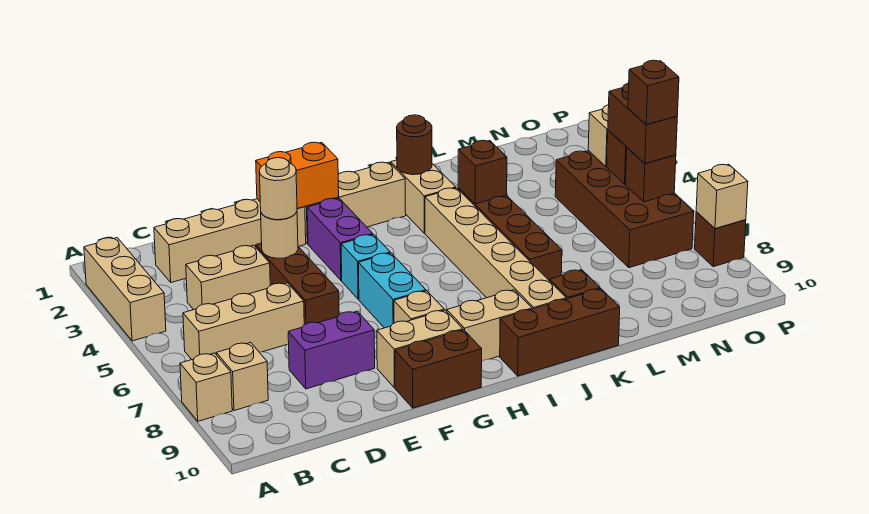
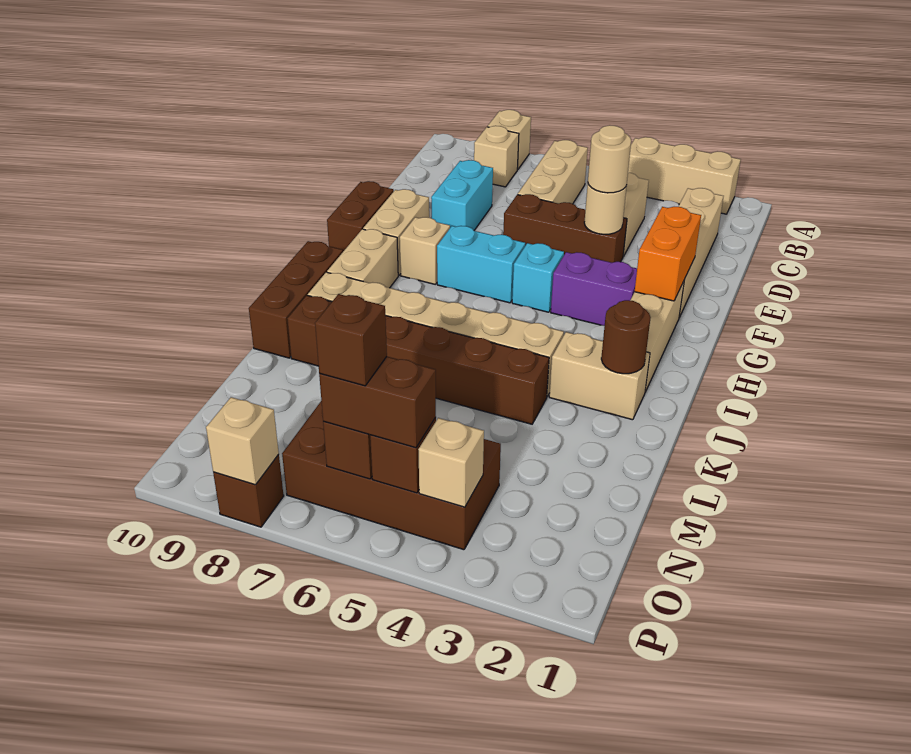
purple brick D8:E8 level 1 -> cyan brick D8:E8 level 1
brown brick K4 level 2 -> none

